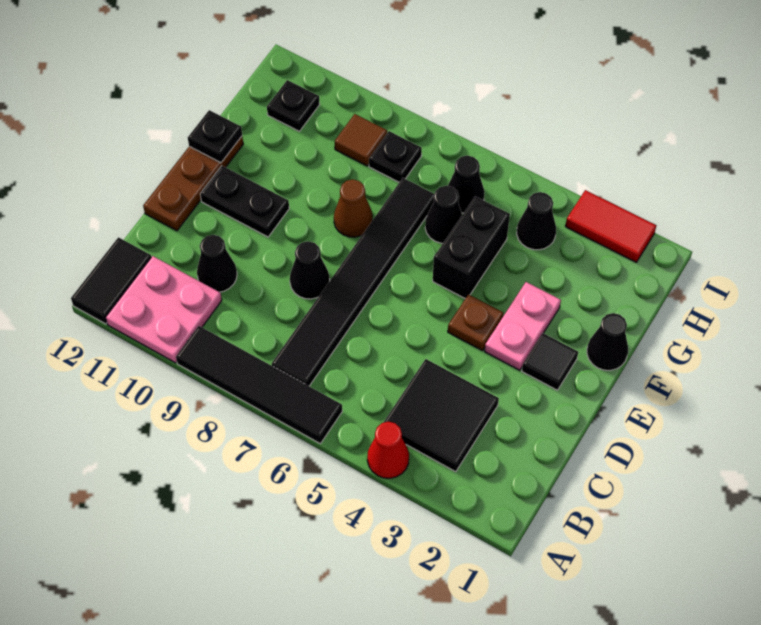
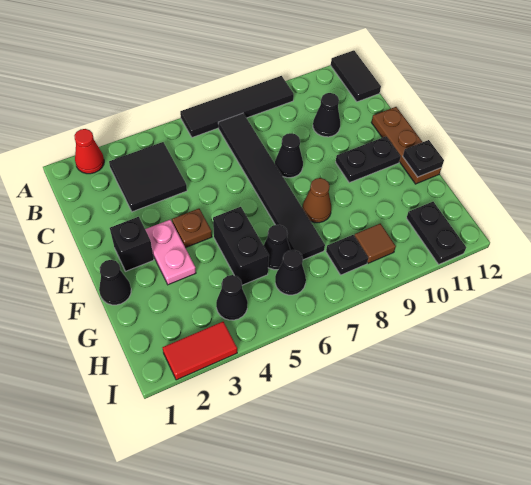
red cone A4 level 1 -> red cone A2 level 1
pink plate A10:B11 level 1 -> none
black tile E2 level 1 -> black brick E2 level 1
black plate H11 level 1 -> black plate H11:I11 level 1

